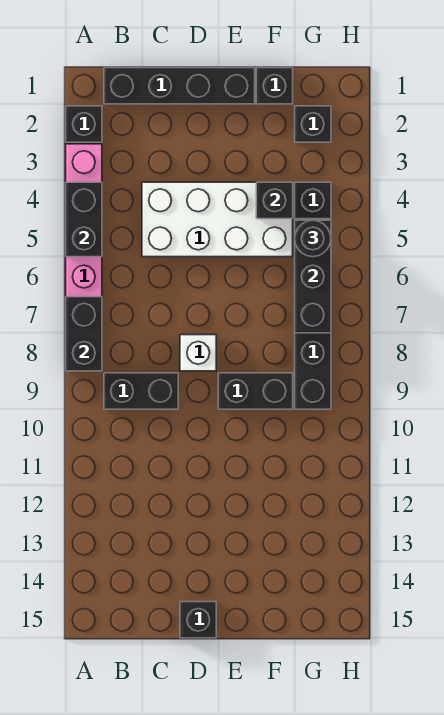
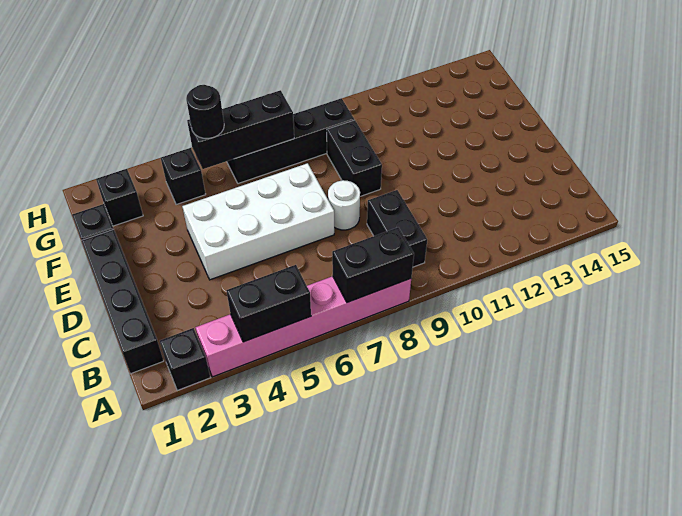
white brick C4:F5 level 1 -> white brick D4:E7 level 1
white brick D8 level 1 -> white round brick D8 level 1
black brick D15 level 1 -> none
black brick F4 level 2 -> none

